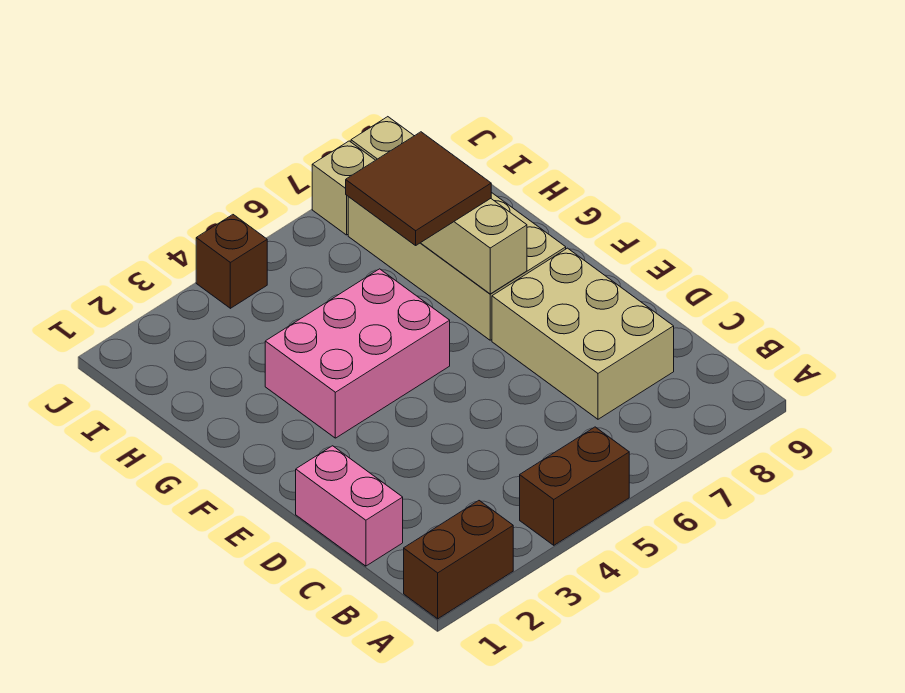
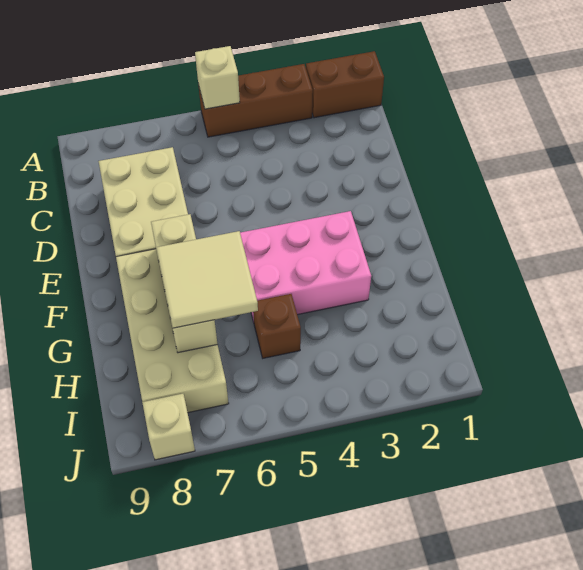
brown brick A4:A5 level 1 -> brown brick A3:A5 level 1
pink brick C1:D1 level 1 -> none
brown tile G6:H7 level 3 -> tan tile G6:H7 level 3
brown brick J4 level 1 -> brown brick H5 level 1
tan brick J7 level 1 -> tan brick A5 level 2

